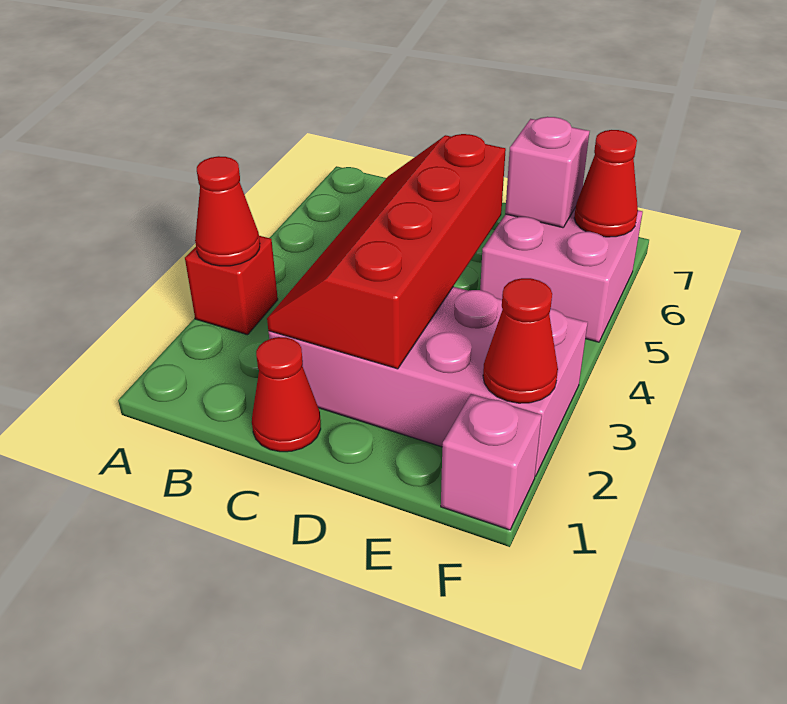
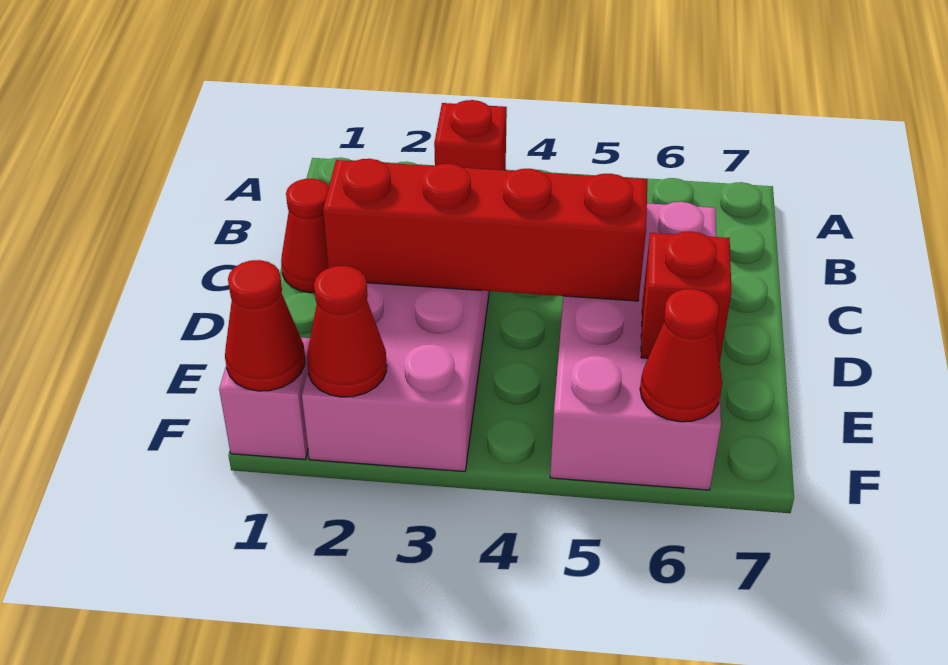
red cone A3 level 2 -> red cone F1 level 2
pink brick E5:F6 level 1 -> pink brick C5:F6 level 1
pink brick E6 level 2 -> red brick E6 level 2

